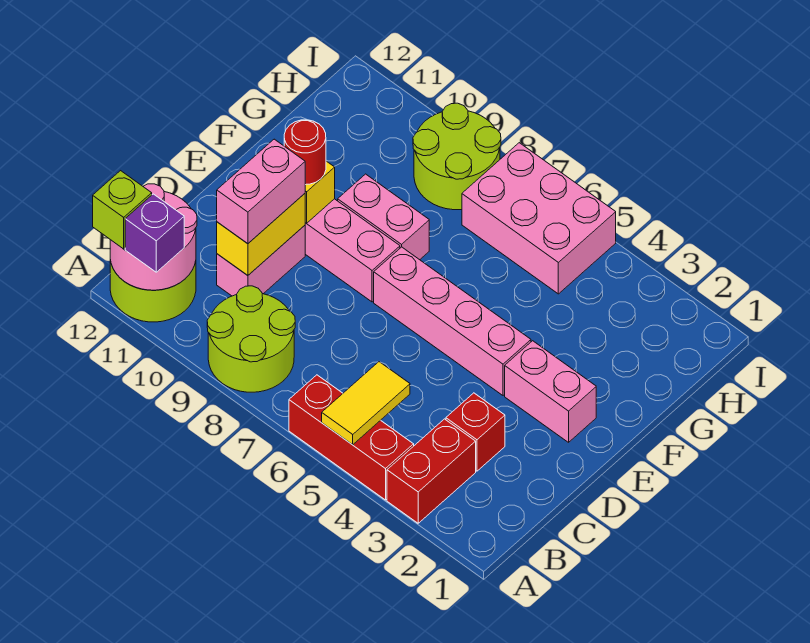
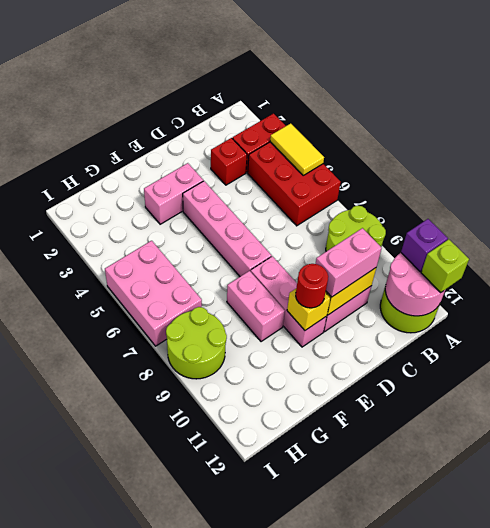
red brick A4:A6 level 1 -> red brick A4:B6 level 1
yellow tile A5:B5 level 2 -> yellow tile A4:A5 level 2
pink brick E2:E3 level 1 -> pink brick E3:F3 level 1

